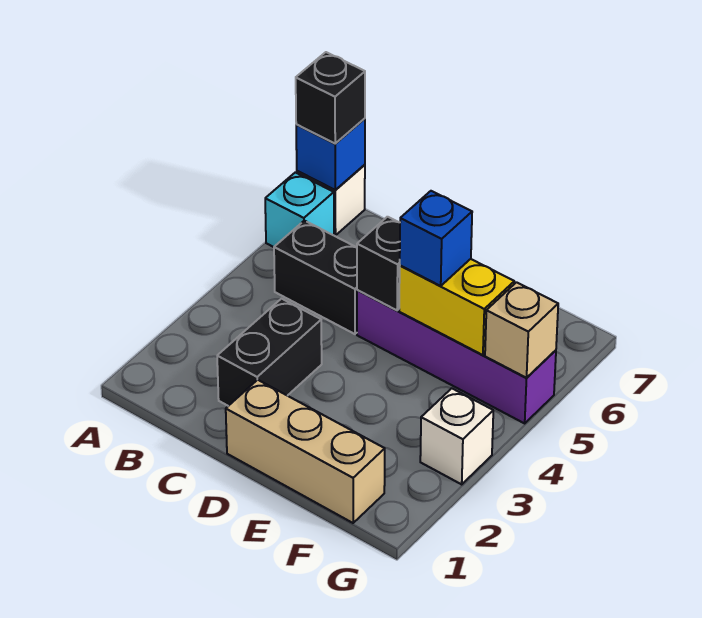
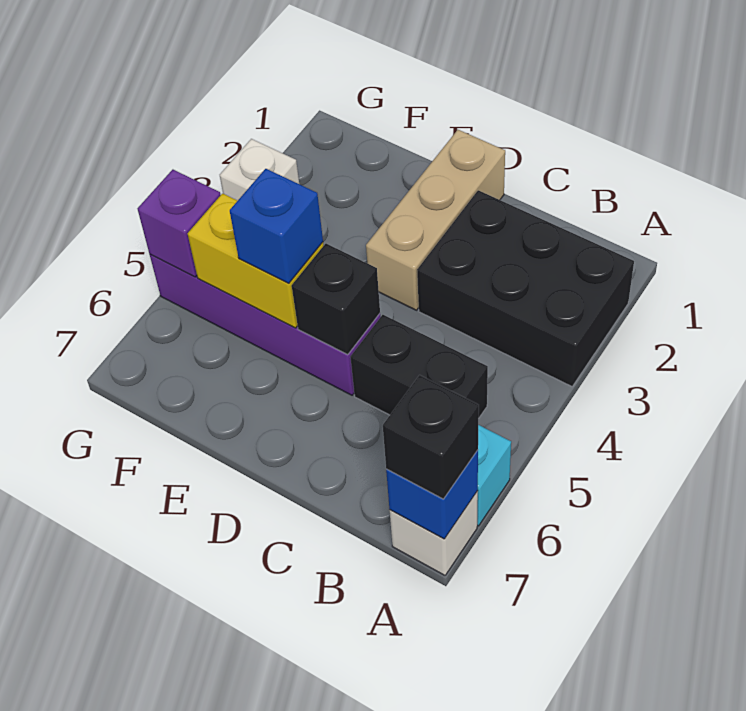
black brick C2:C3 level 1 -> black brick A2:C3 level 1
tan brick D1:F1 level 1 -> tan brick D1:D3 level 1
tan brick G5 level 2 -> purple brick G5 level 2

